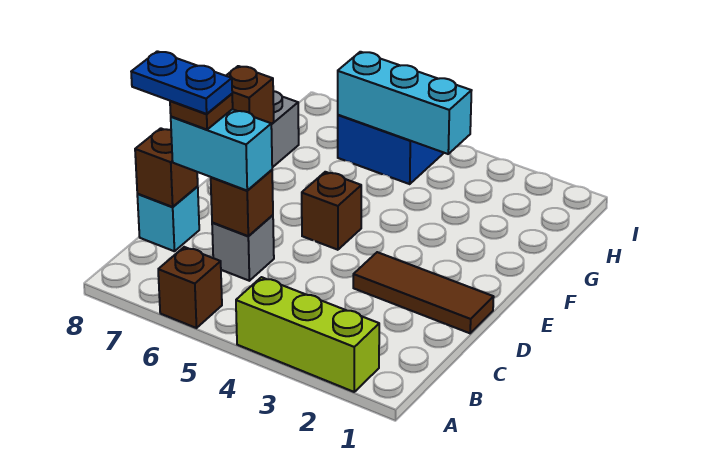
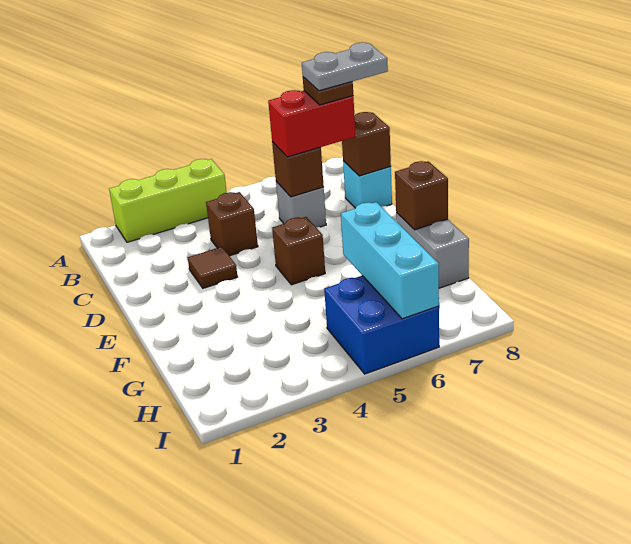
brown brick A6 level 1 -> brown brick C4 level 1
cyan brick C6:C7 level 3 -> red brick C6:C7 level 3
blue plate C7:C8 level 5 -> grey plate C7:C8 level 5
brown tile D1:D3 level 1 -> brown tile D3 level 1
cyan brick H4:H6 level 2 -> cyan brick G6:I6 level 2

